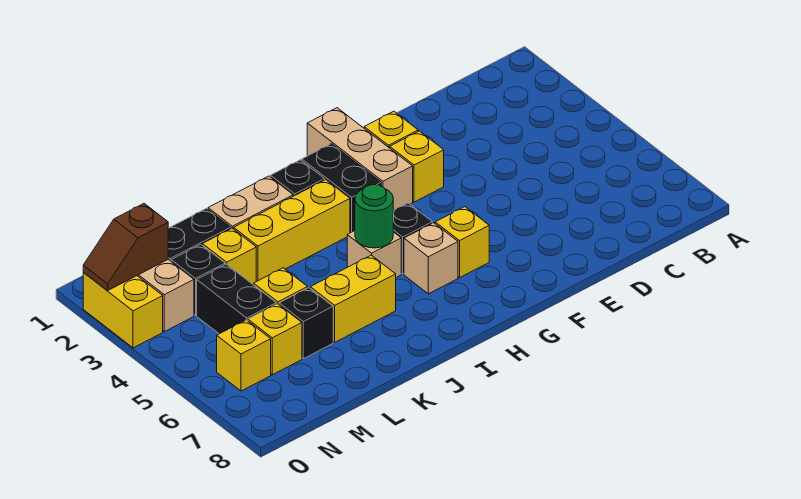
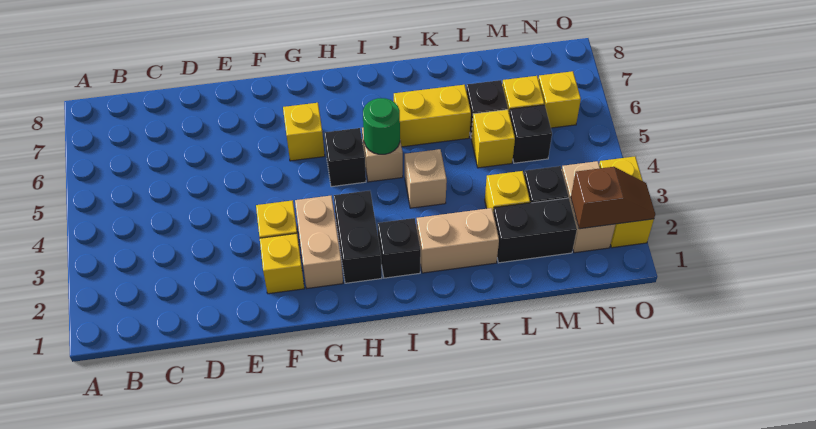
tan brick G1:G3 level 1 -> tan brick G2:G3 level 1
tan brick H6 level 1 -> tan brick J4 level 1
yellow brick I3:K3 level 1 -> none
black brick M4:M5 level 1 -> black brick M5 level 1

